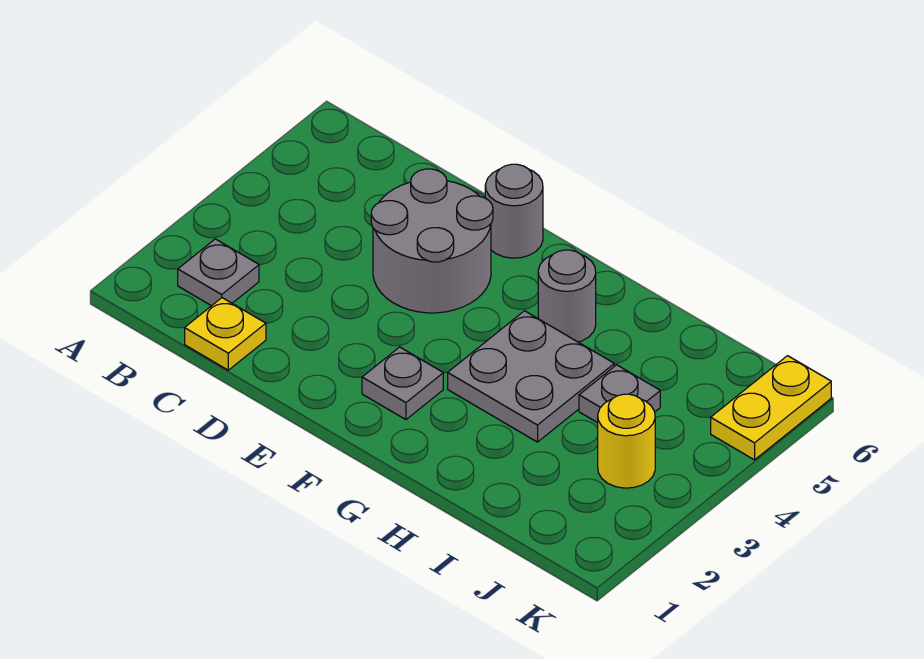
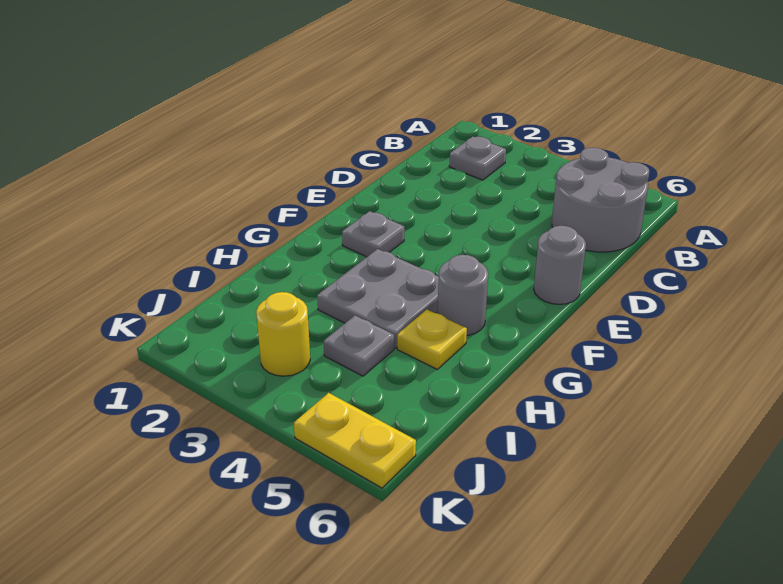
yellow plate C1 level 1 -> yellow plate H5 level 1
grey round brick D4:E5 level 1 -> grey round brick B5:C6 level 1

